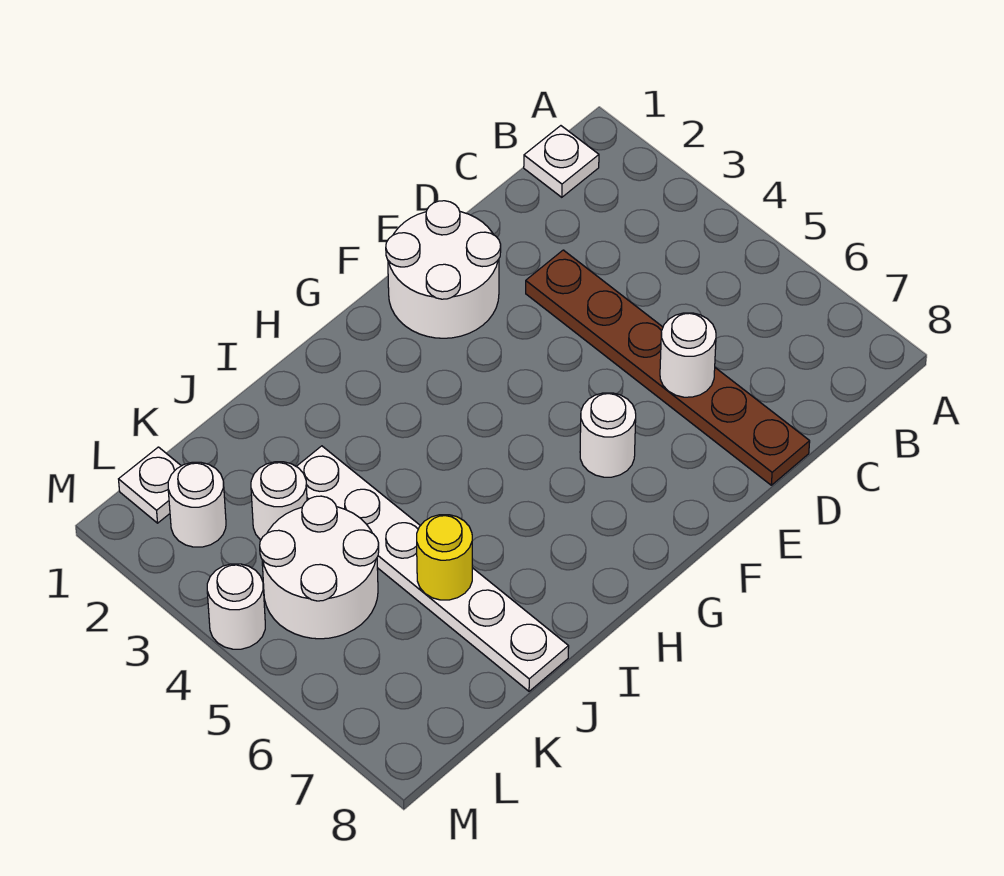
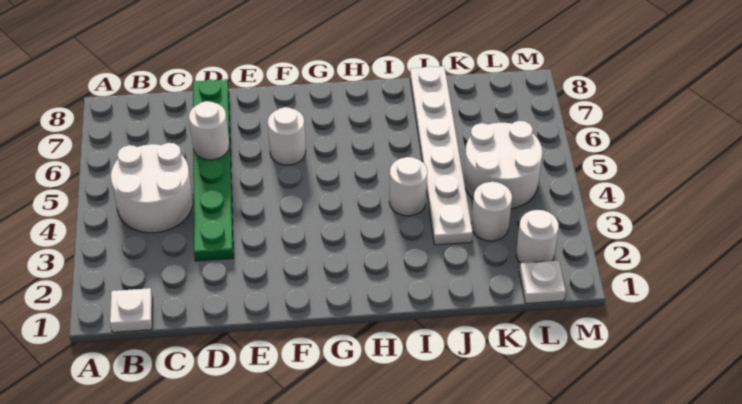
brown plate D3:D8 level 1 -> green plate D3:D8 level 1
white round brick E1:F2 level 1 -> white round brick B4:C5 level 1
yellow round brick J6 level 2 -> none
white round brick M4 level 1 -> white round brick I4 level 1

